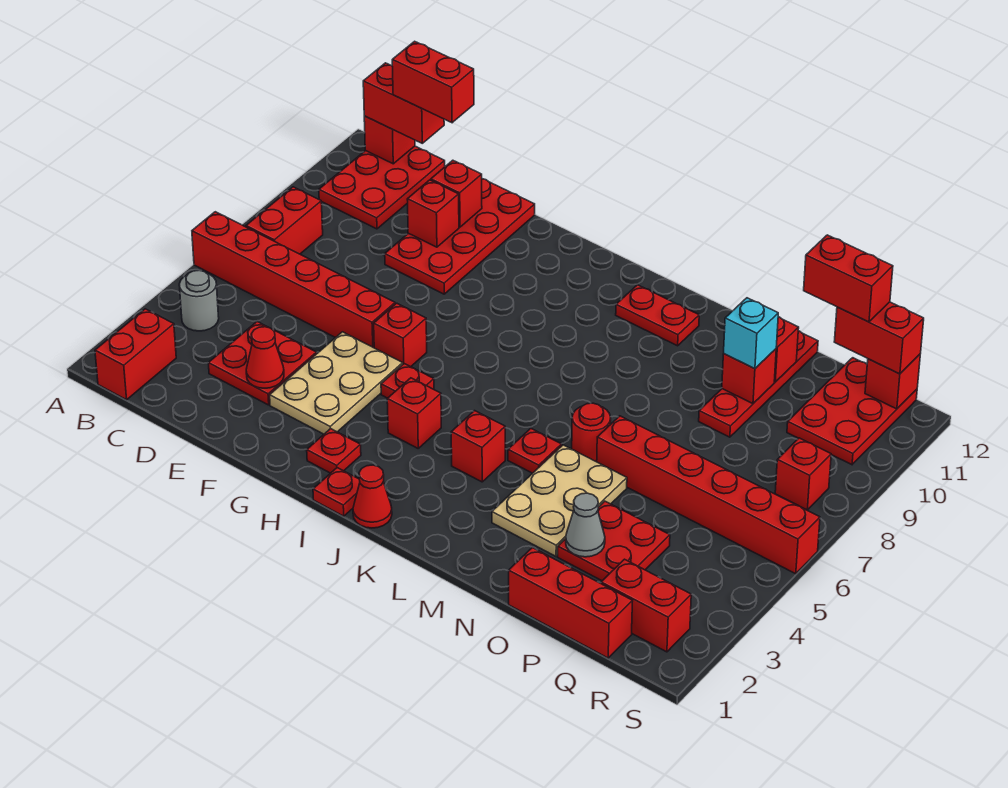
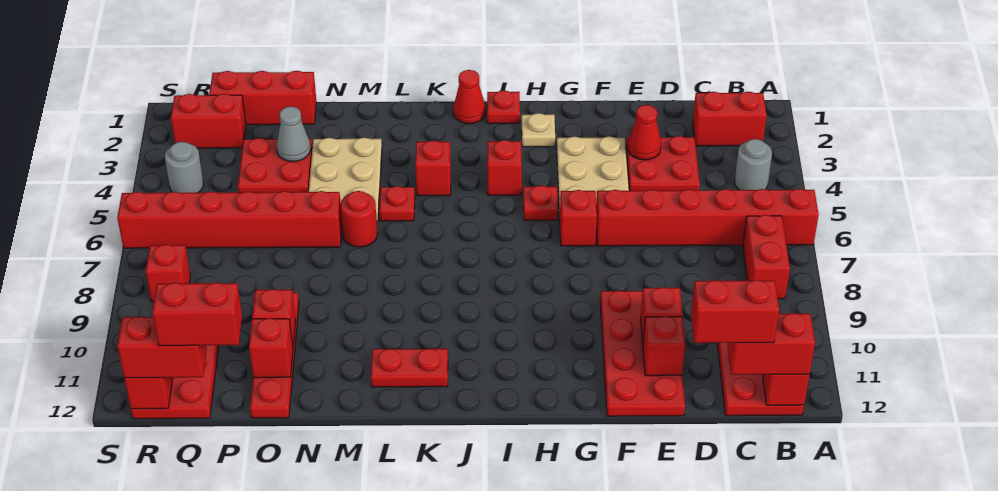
red brick B1:B2 level 1 -> red brick B2:C2 level 1
red plate H2 level 1 -> tan plate H2 level 1
cyan brick O10 level 3 -> none
none -> grey round brick R4 level 1

